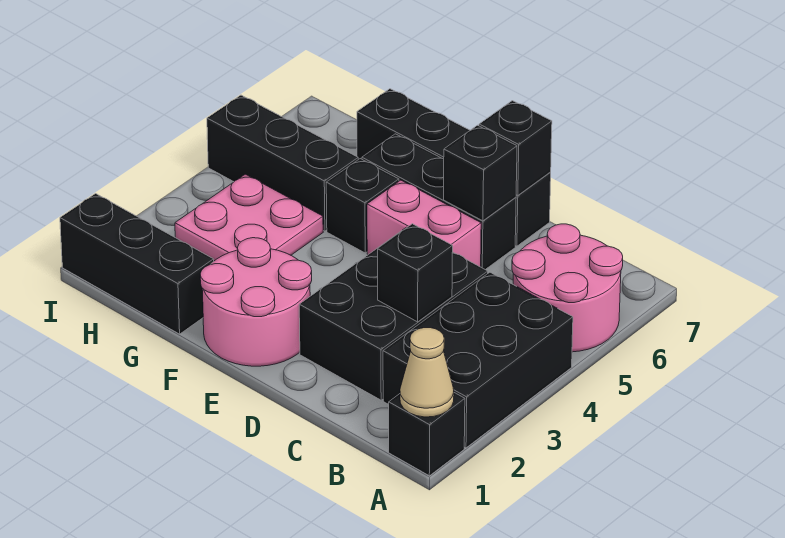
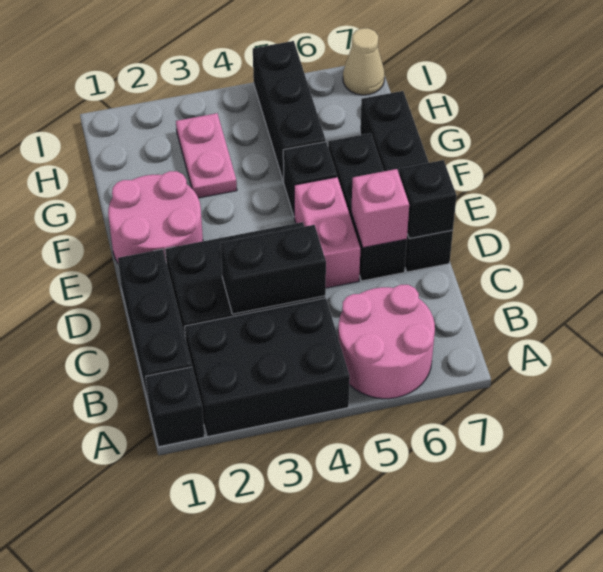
tan cone A1 level 2 -> tan cone I7 level 1
black brick C3 level 2 -> black brick C3:C4 level 2
black brick D6 level 2 -> pink brick D6 level 2
black brick G1:I1 level 1 -> black brick B1:D1 level 1
pink plate G3:H4 level 1 -> pink plate G3:H3 level 1

